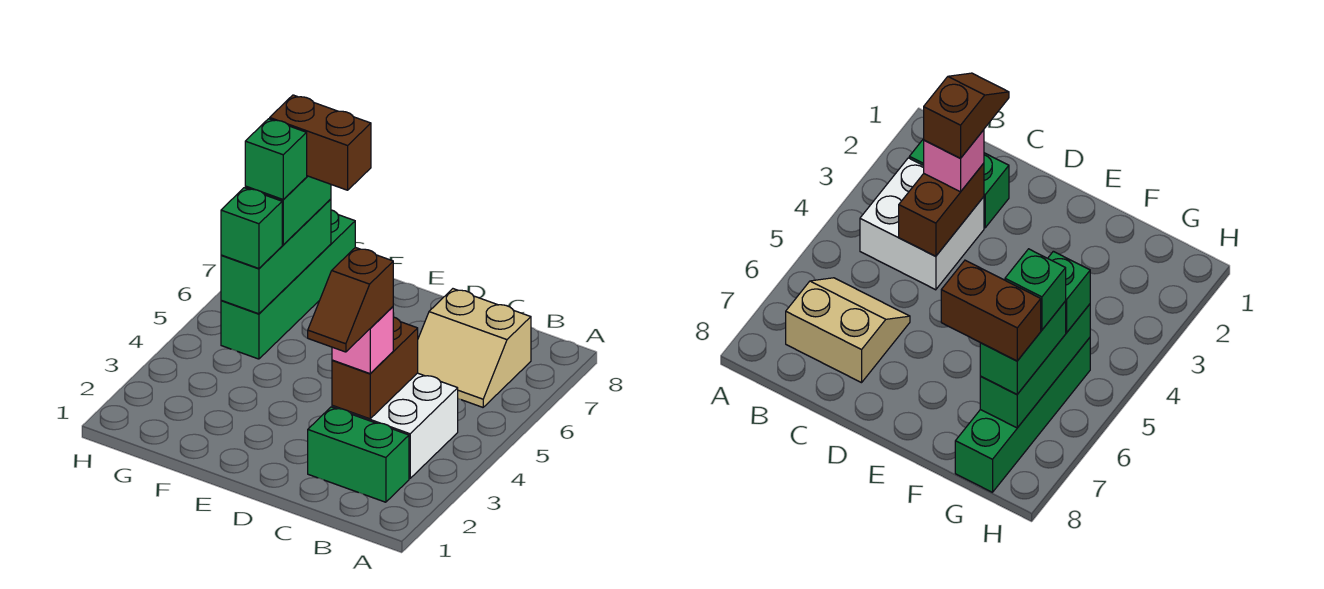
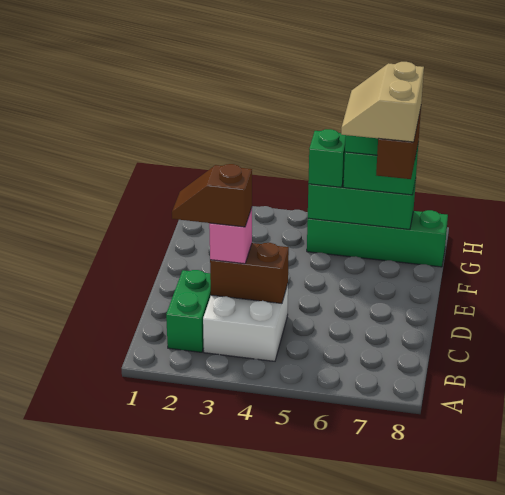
tan slope B6:C7 level 1 top 7 -> tan slope F6:G7 level 5 top 7

